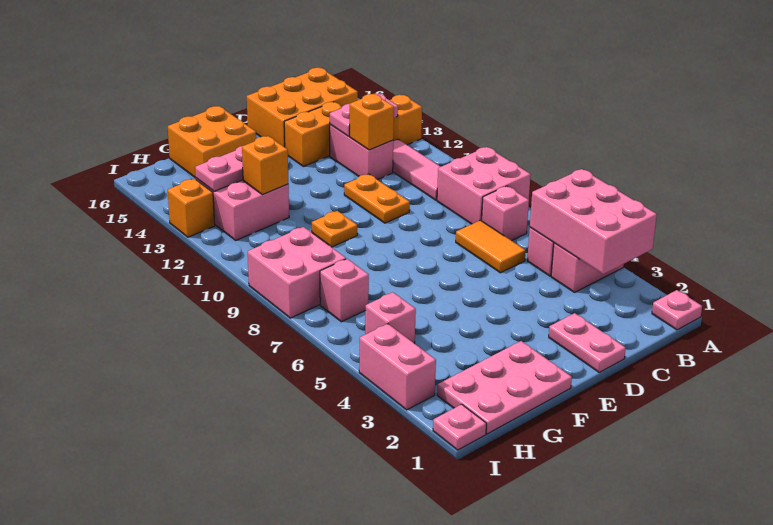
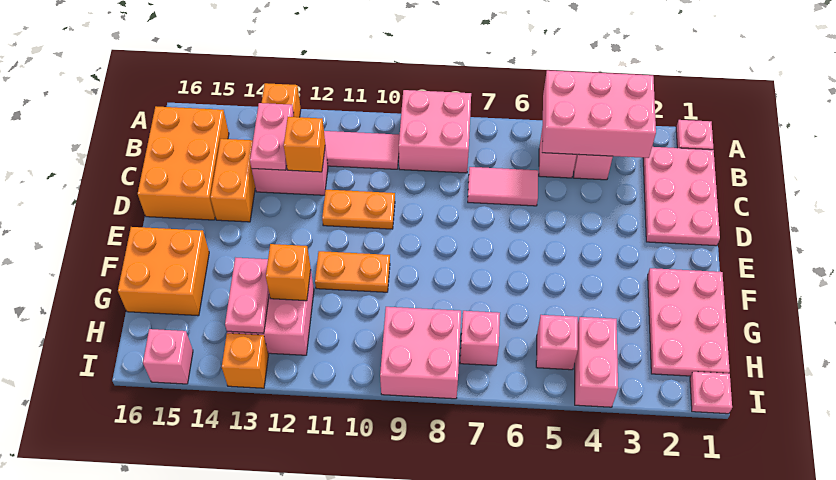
pink brick B7 level 1 -> pink brick I15 level 1
orange tile C6:C7 level 1 -> pink tile C6:C7 level 1
pink plate D1:D2 level 1 -> pink plate B1:D2 level 1
orange plate F10 level 1 -> orange plate F10:F11 level 1
pink brick I3:I4 level 1 -> pink brick H4:I4 level 1

